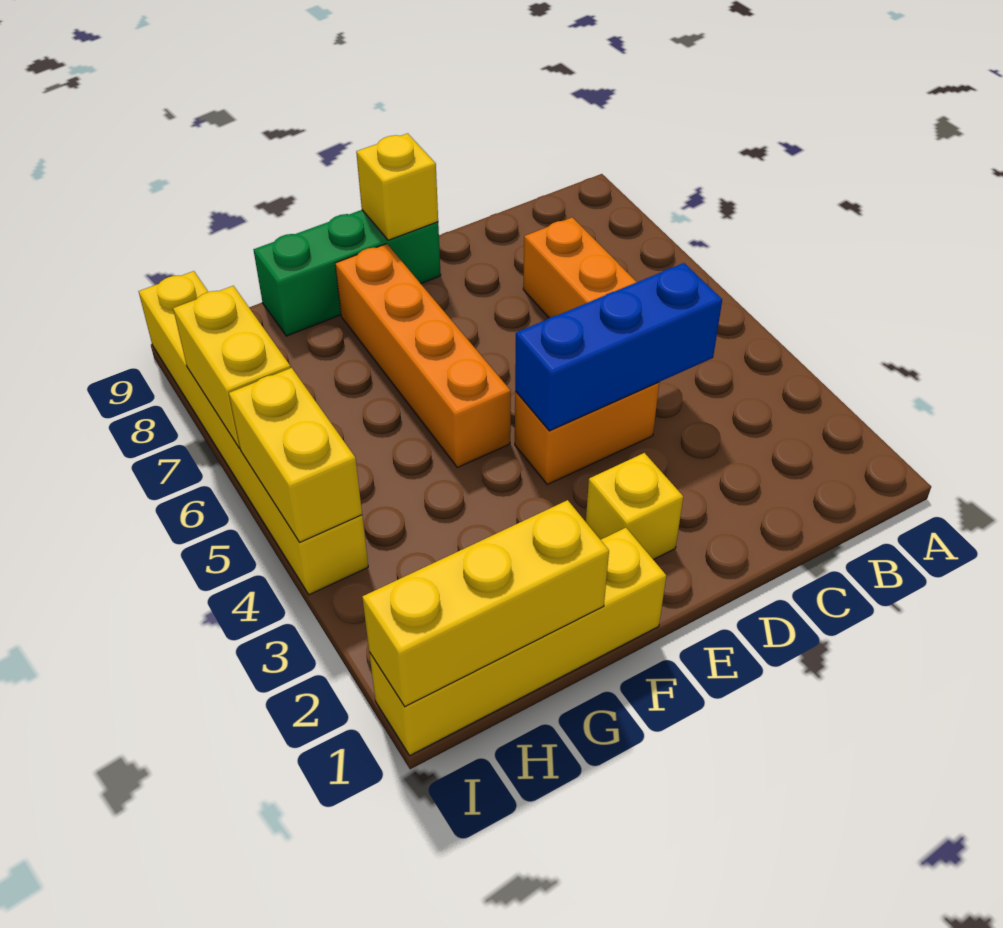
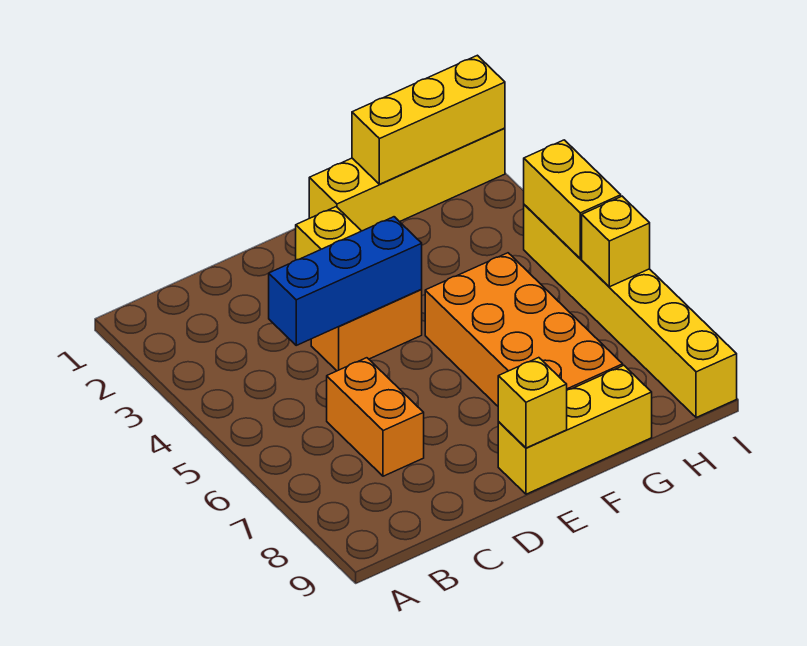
green brick E9:G9 level 1 -> yellow brick E9:G9 level 1
orange brick F5:F8 level 1 -> orange brick F5:G8 level 1
yellow brick I6:I7 level 2 -> yellow brick I6 level 2

